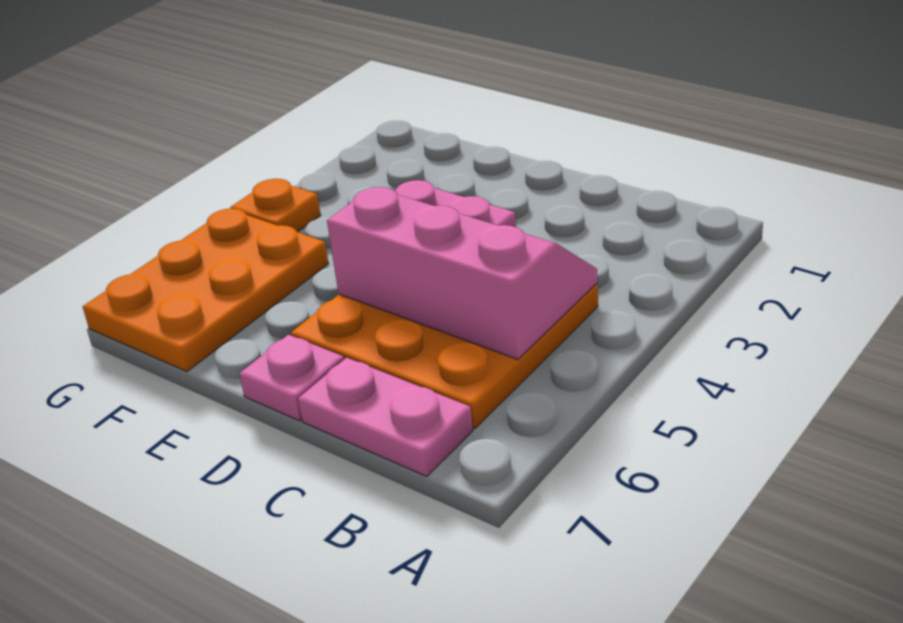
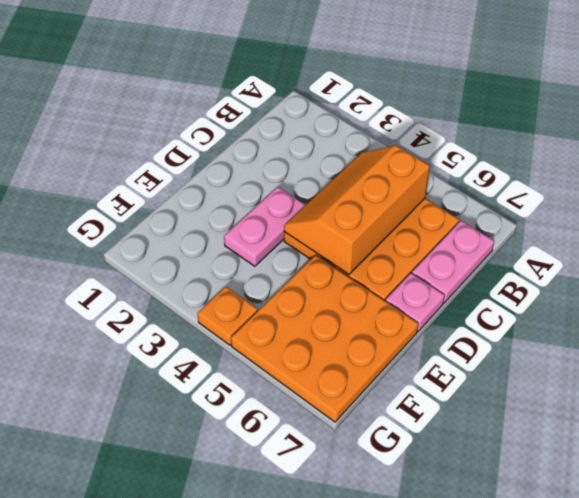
pink slope B4:D5 level 2 top 5 -> orange slope B4:D5 level 2 top 5
orange plate F5:G7 level 1 -> orange plate E5:G7 level 1

